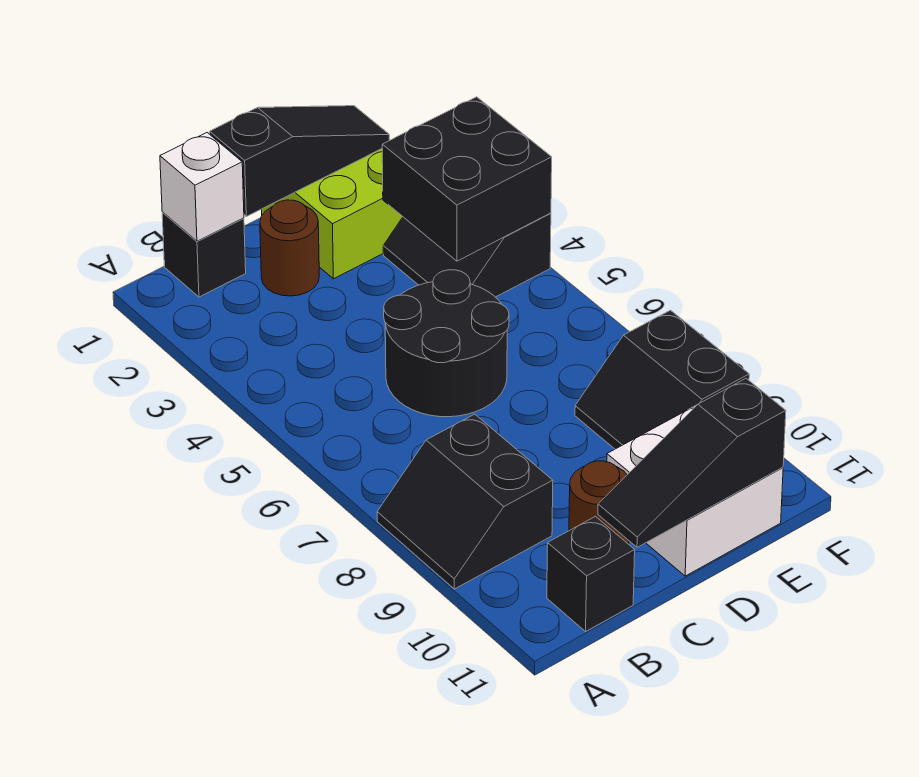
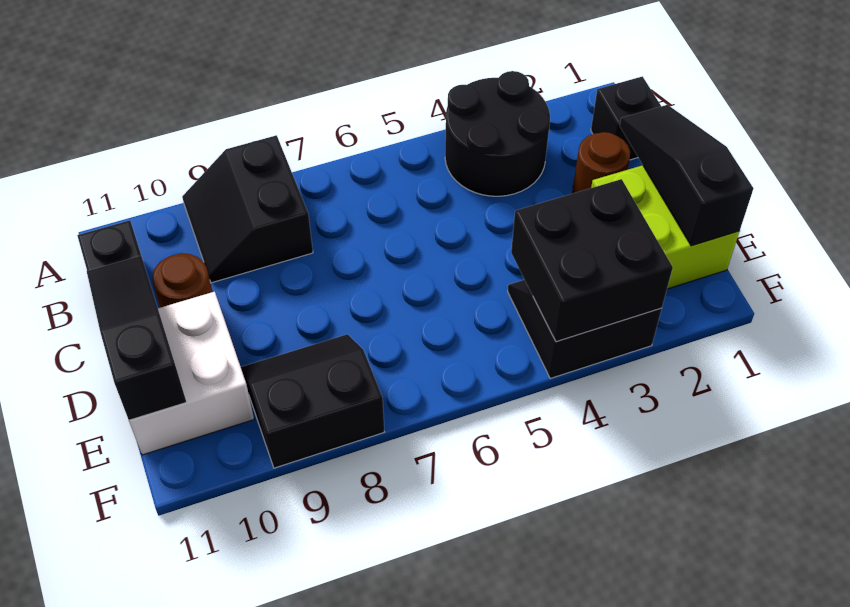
black slope A8:B9 level 1 top B -> black slope A8:B9 level 1 top 8
white brick B1 level 2 -> none
black slope C1:E1 level 2 top C -> black slope C1:E1 level 2 top E
black round brick C5:D6 level 1 -> black round brick A3:B4 level 1

